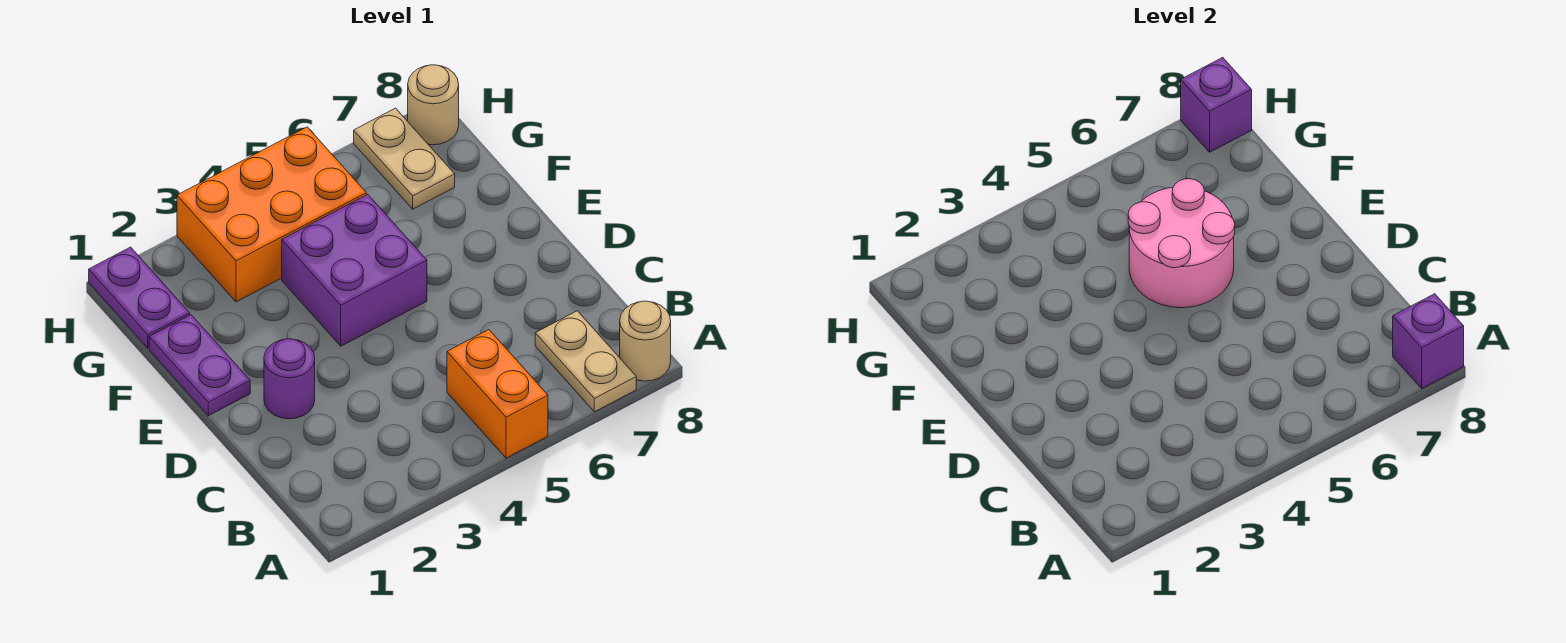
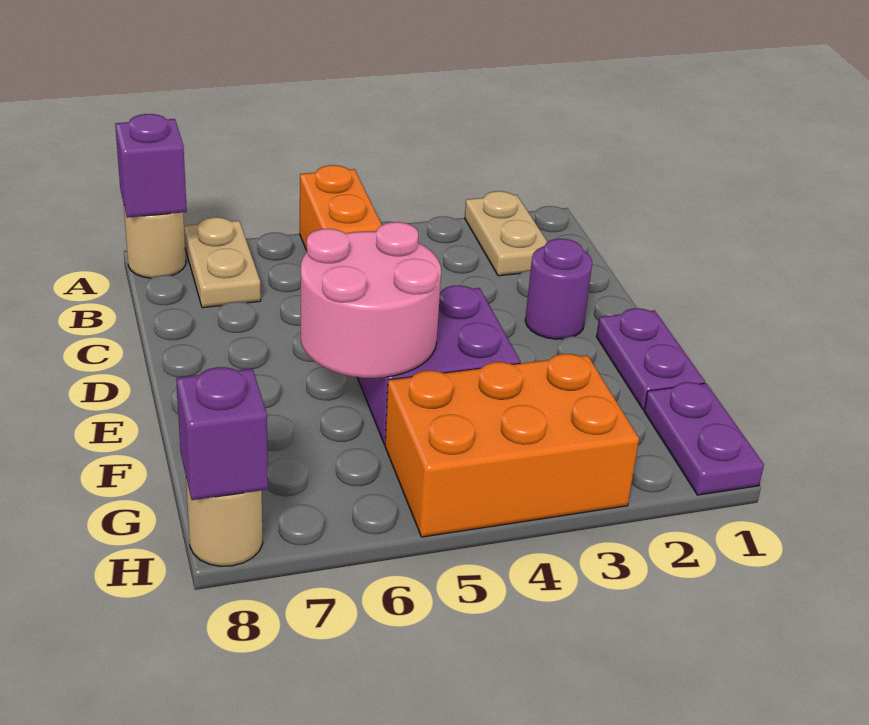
tan plate G7:H7 level 1 -> tan plate A2:B2 level 1

